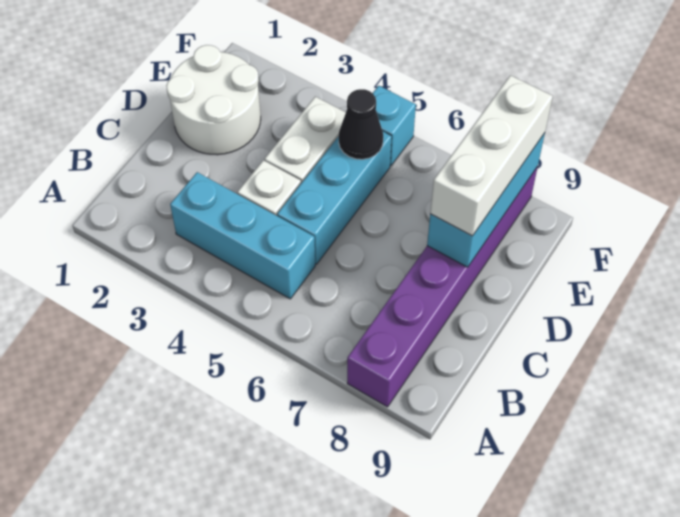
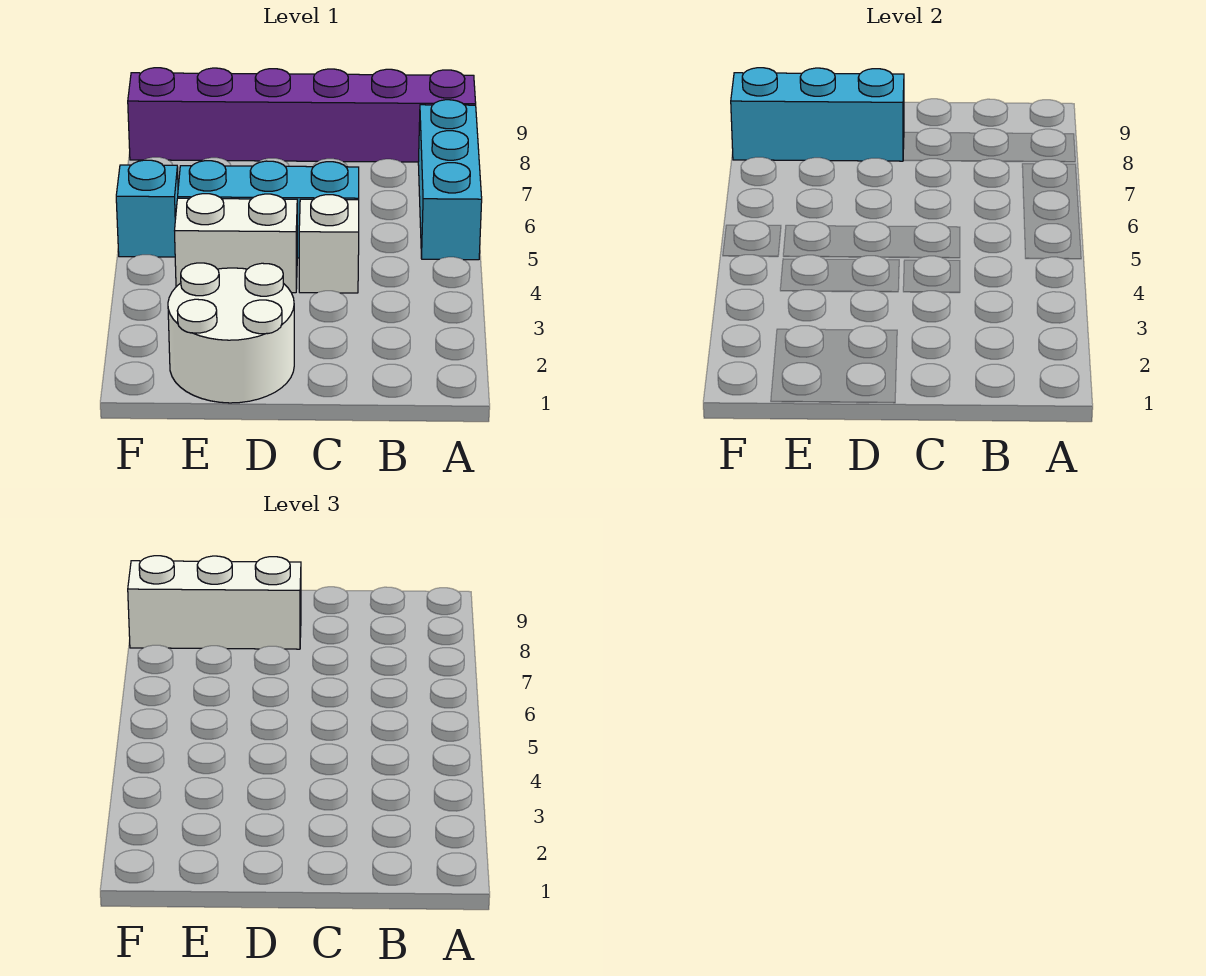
cyan brick B3:B5 level 1 -> cyan brick A5:A7 level 1
black cone E5 level 2 -> none

